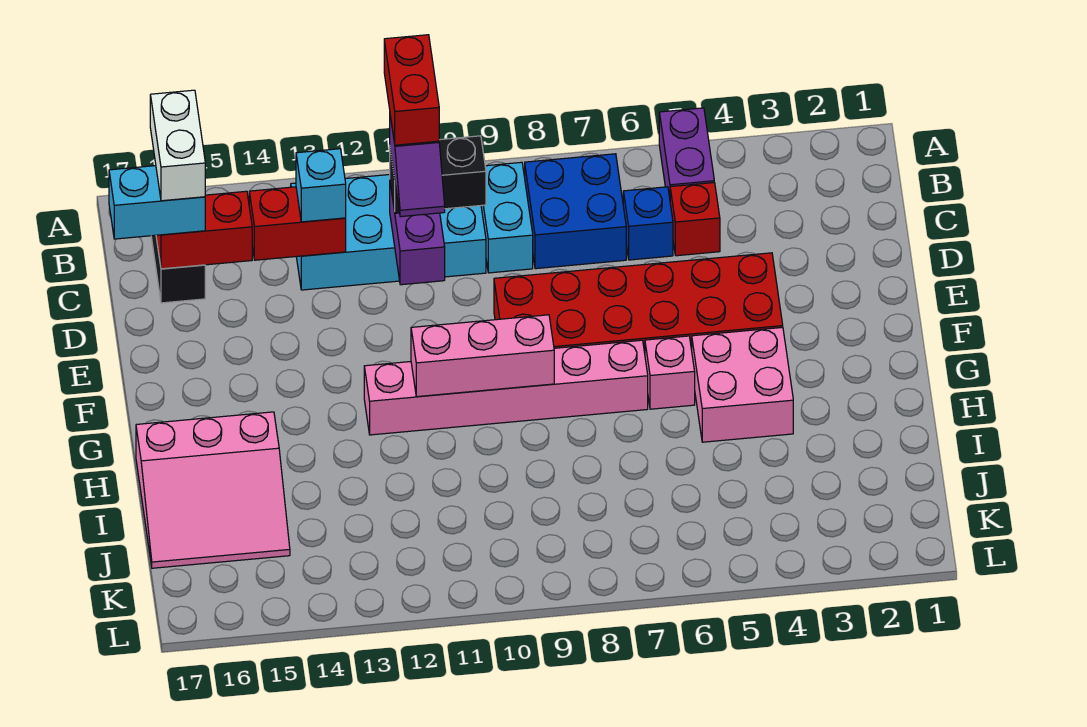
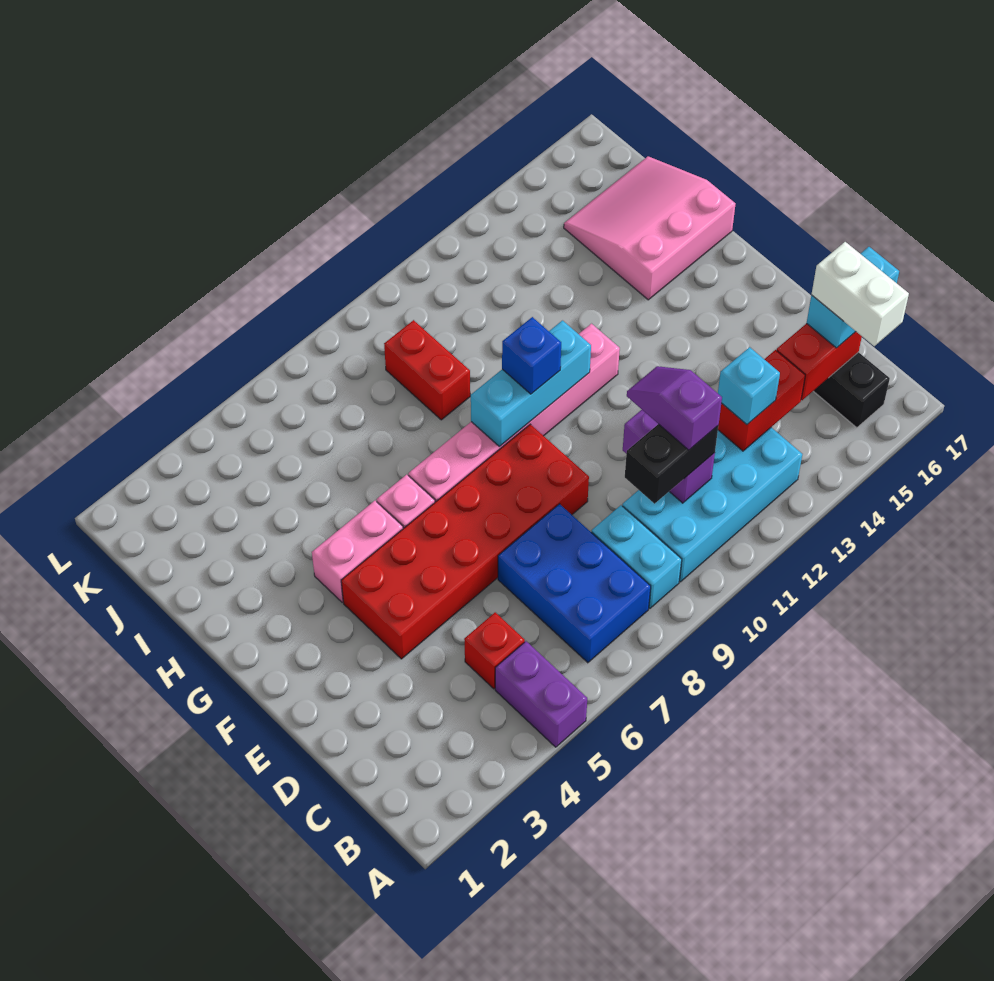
blue brick B7:C8 level 1 -> blue brick B7:D8 level 1
red brick B11:C11 level 5 -> red brick I9:J9 level 1
blue brick C6 level 1 -> blue brick G10 level 3
pink brick G4:H5 level 1 -> pink brick G4:G5 level 1
pink brick G9:G11 level 2 -> cyan brick G9:G11 level 2

